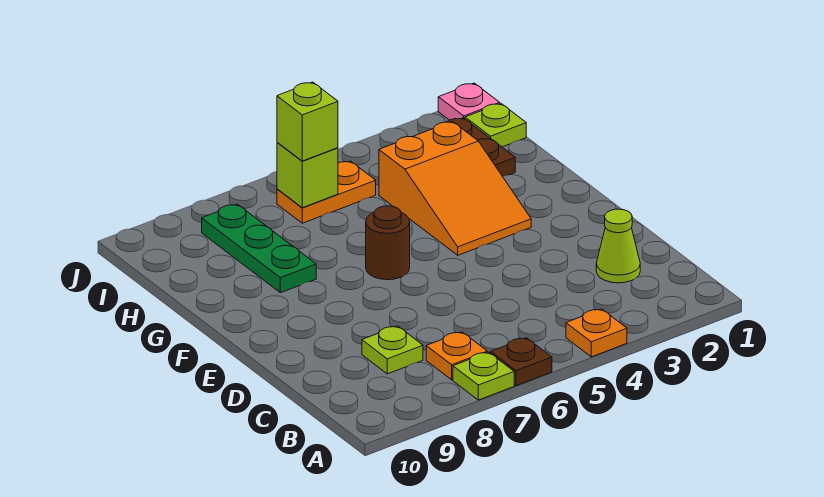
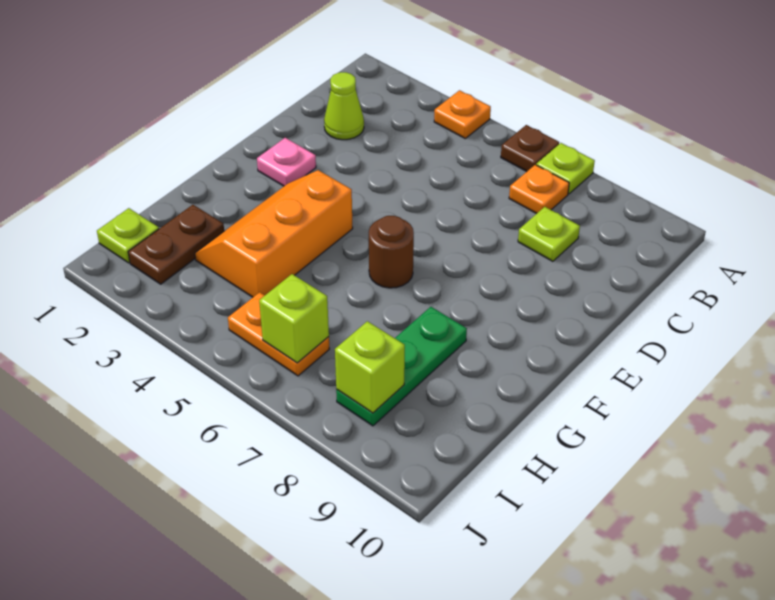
orange slope F3:H4 level 1 top H -> orange slope F3:H4 level 1 top 4
lime brick I6 level 3 -> lime brick I8 level 2
pink plate J1 level 1 -> pink plate E2 level 1

